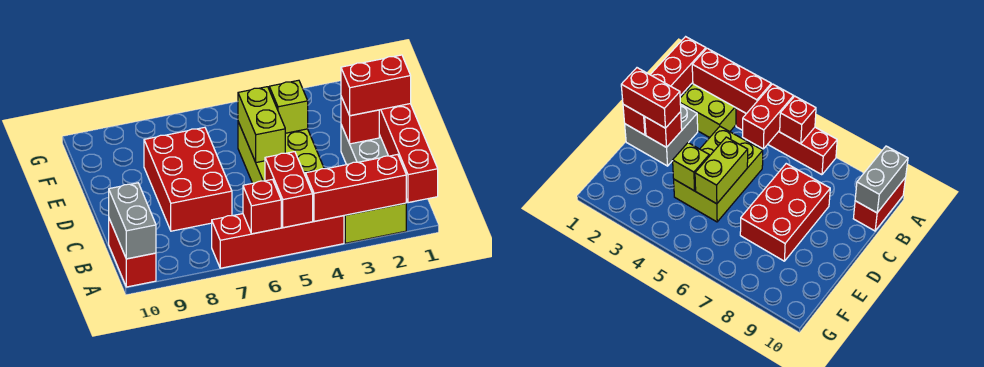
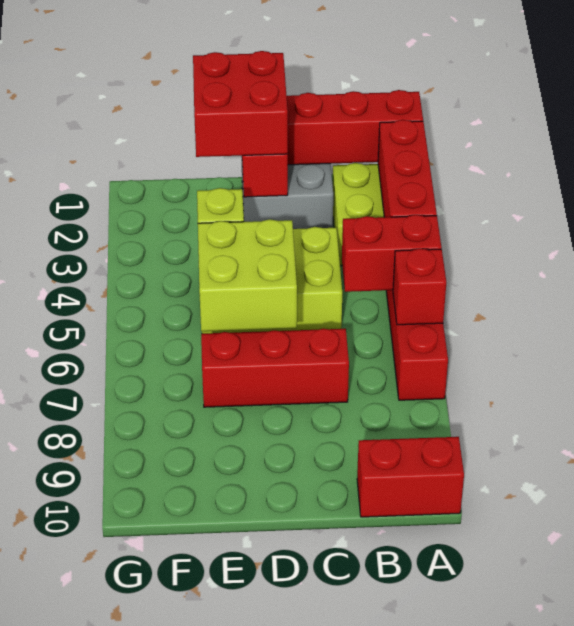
grey brick A10:B10 level 2 -> none
red brick C7:E8 level 1 -> red brick C7:E7 level 1
red brick D1:D2 level 3 -> red brick D1:E2 level 3
lime brick D5:E5 level 2 -> lime brick D5:E6 level 2

